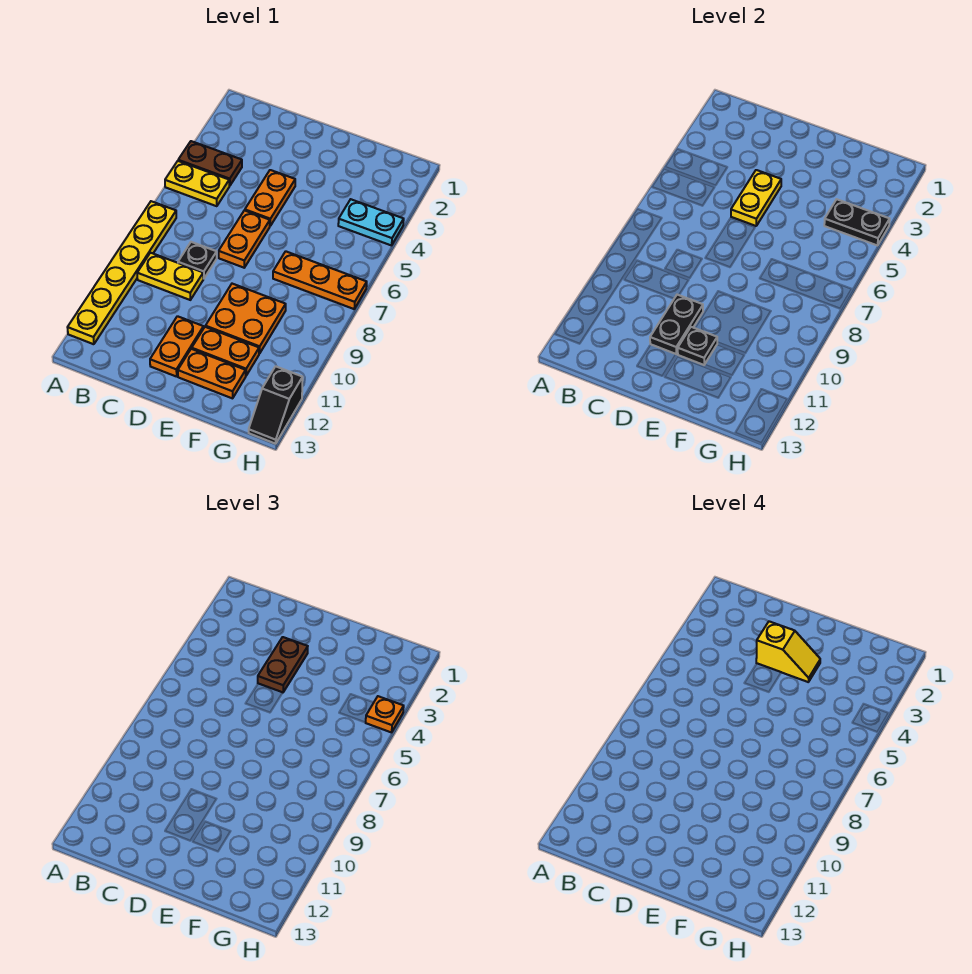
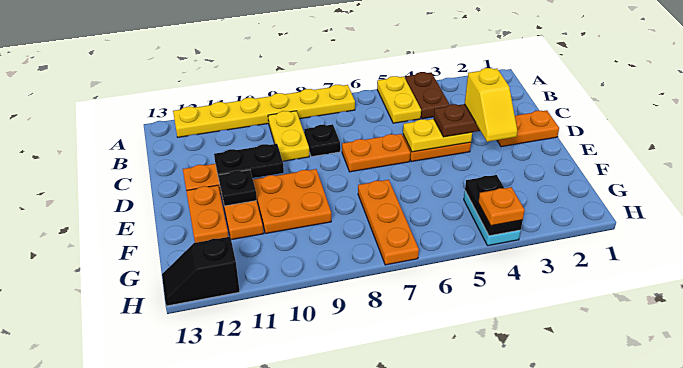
none -> orange plate D1:D2 level 1

